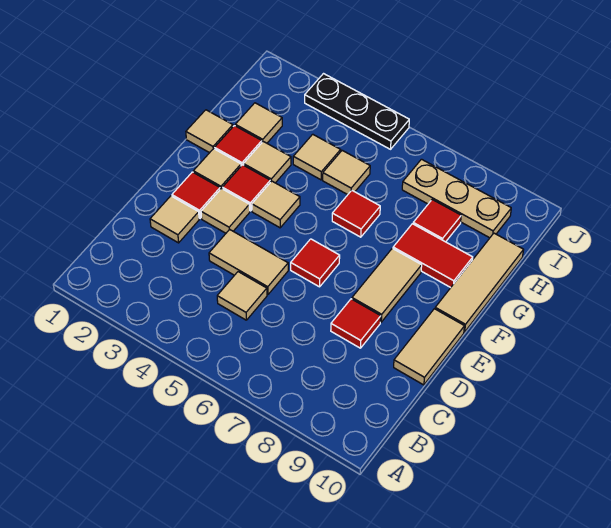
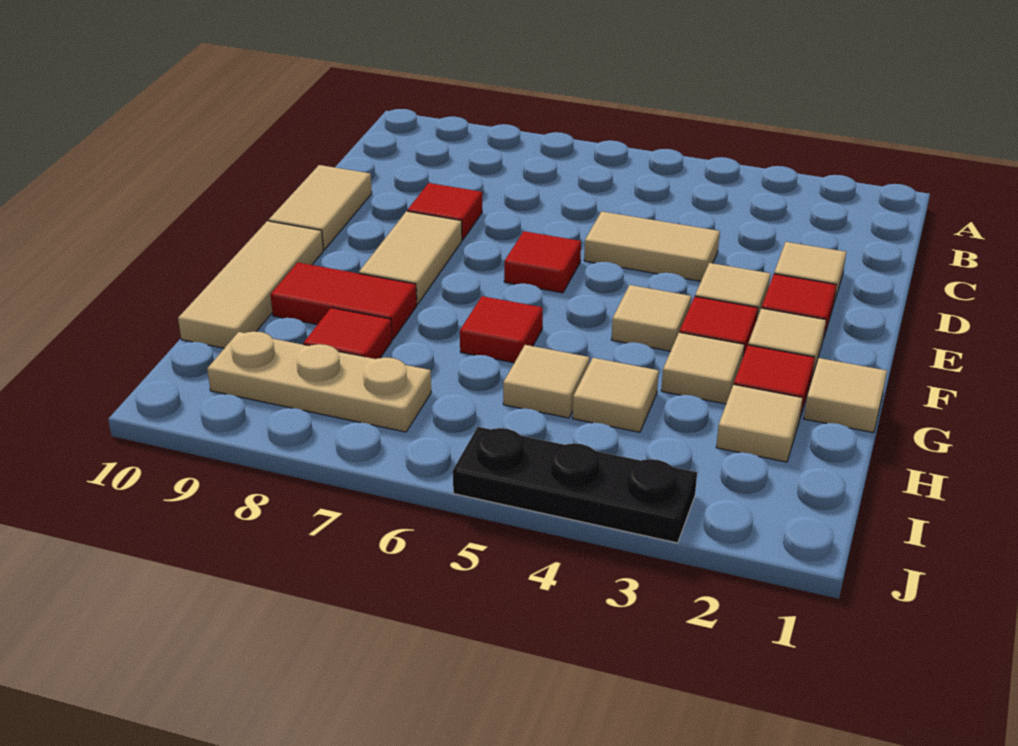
tan tile C5 level 1 -> none

